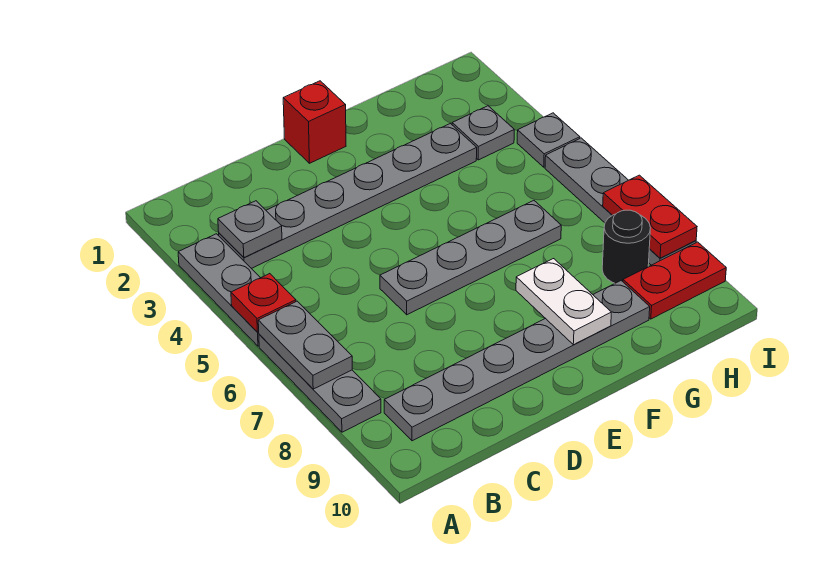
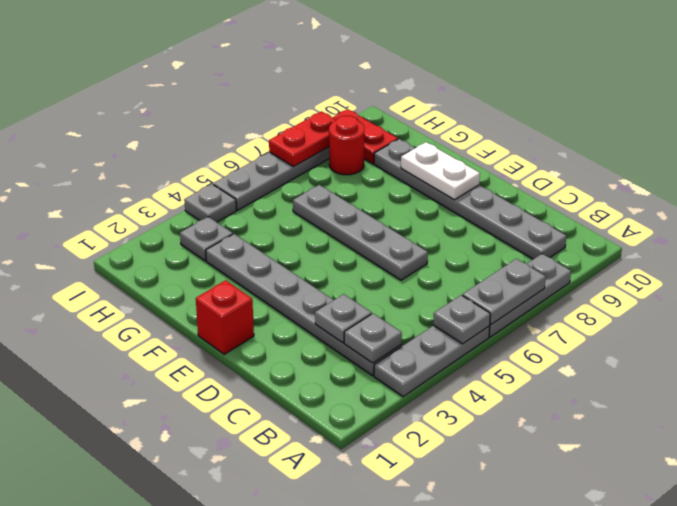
red plate A5 level 2 -> grey plate A5 level 2
none -> grey plate C3 level 2
white plate F8:F9 level 2 -> white plate E9:F9 level 2
black round brick H8 level 1 -> red round brick H8 level 1

